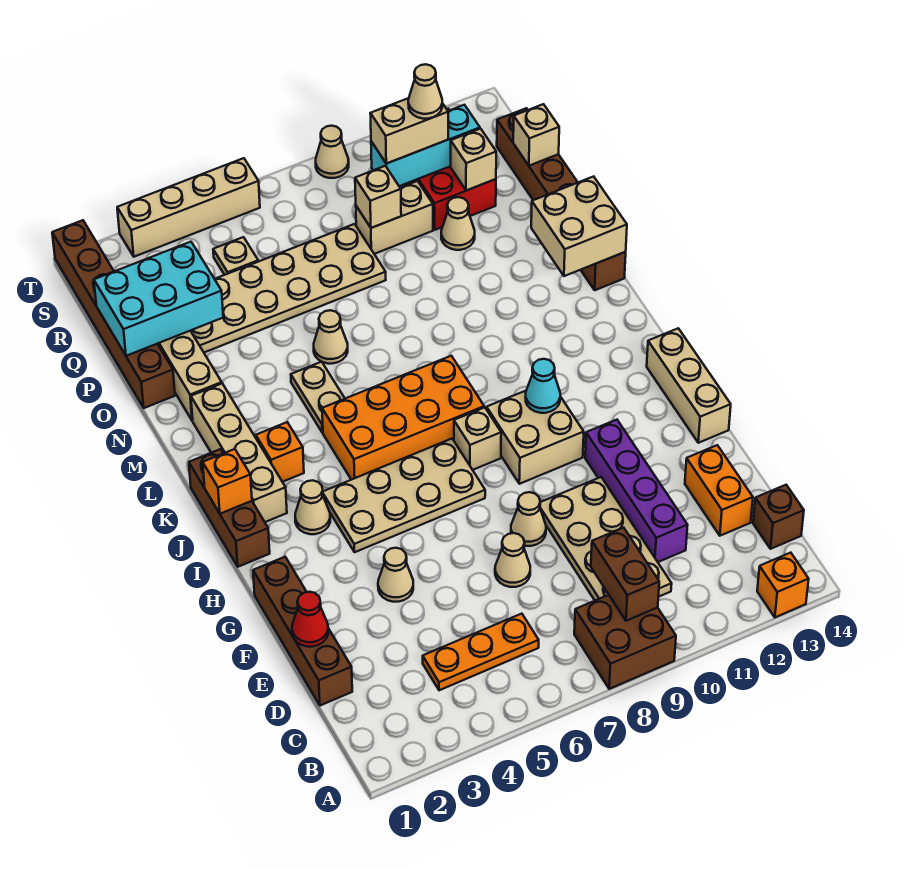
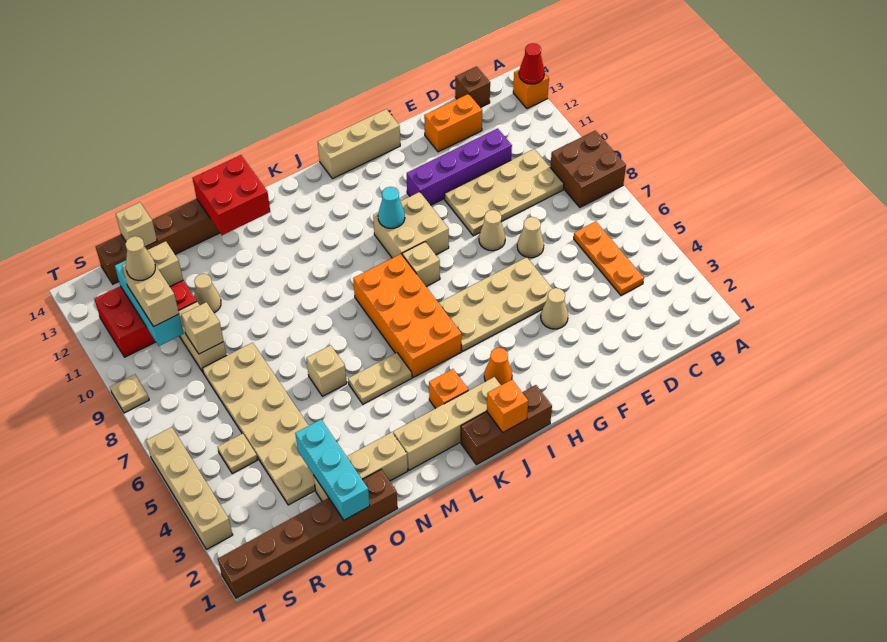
brown brick B9:C9 level 2 -> none
brown brick D1:G1 level 1 -> none
red cone E1 level 2 -> red cone A13 level 2
tan plate H4:I7 level 1 -> tan plate F5:I6 level 1
tan cone I3 level 1 -> orange cone I3 level 1
tan brick M13:N14 level 2 -> red brick M13:N14 level 2
tan cone N6 level 1 -> tan brick N6 level 1
cyan brick P1:Q3 level 2 -> cyan brick P1:P3 level 2
tan cone T9 level 1 -> tan plate T9 level 1

